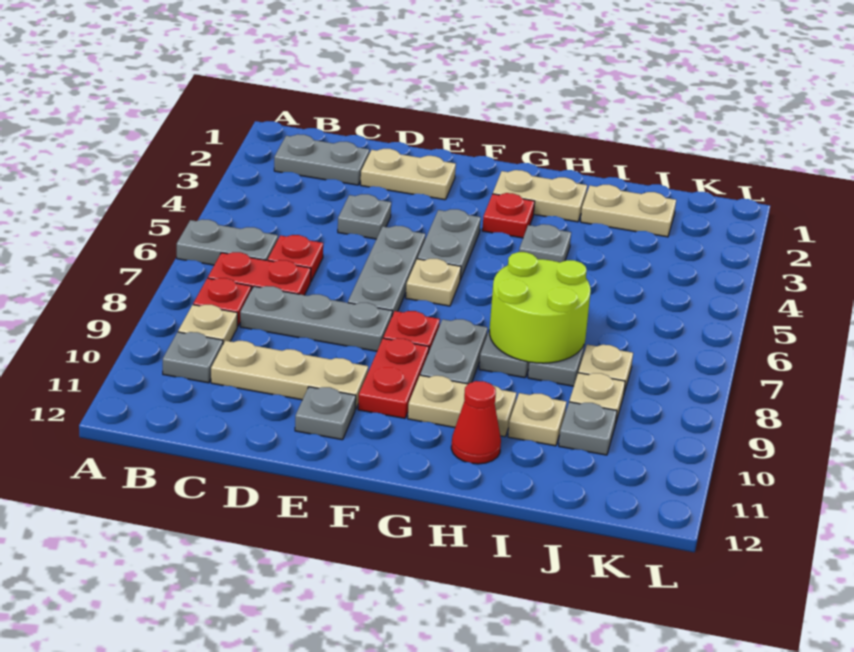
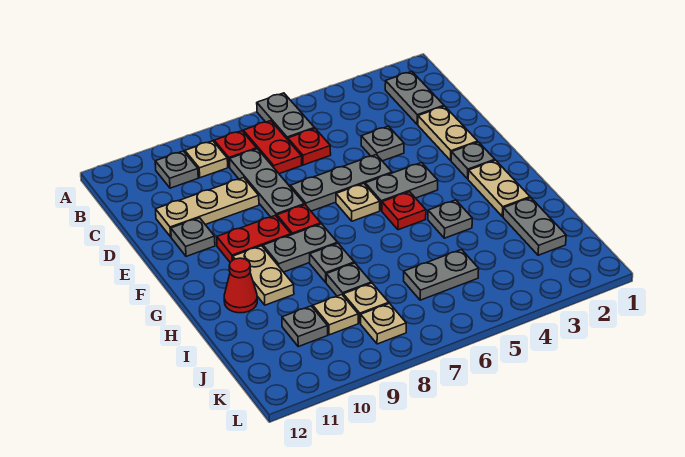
tan plate C10:E10 level 1 -> tan plate D9:D11 level 1
none -> grey plate F2 level 1
red plate G3 level 1 -> red plate G5 level 1
lime round brick H7:I8 level 2 -> none
tan plate I2:J2 level 1 -> grey plate I2:J2 level 1
tan plate I10 level 1 -> tan plate K8 level 1
none -> grey plate J5:J6 level 1

